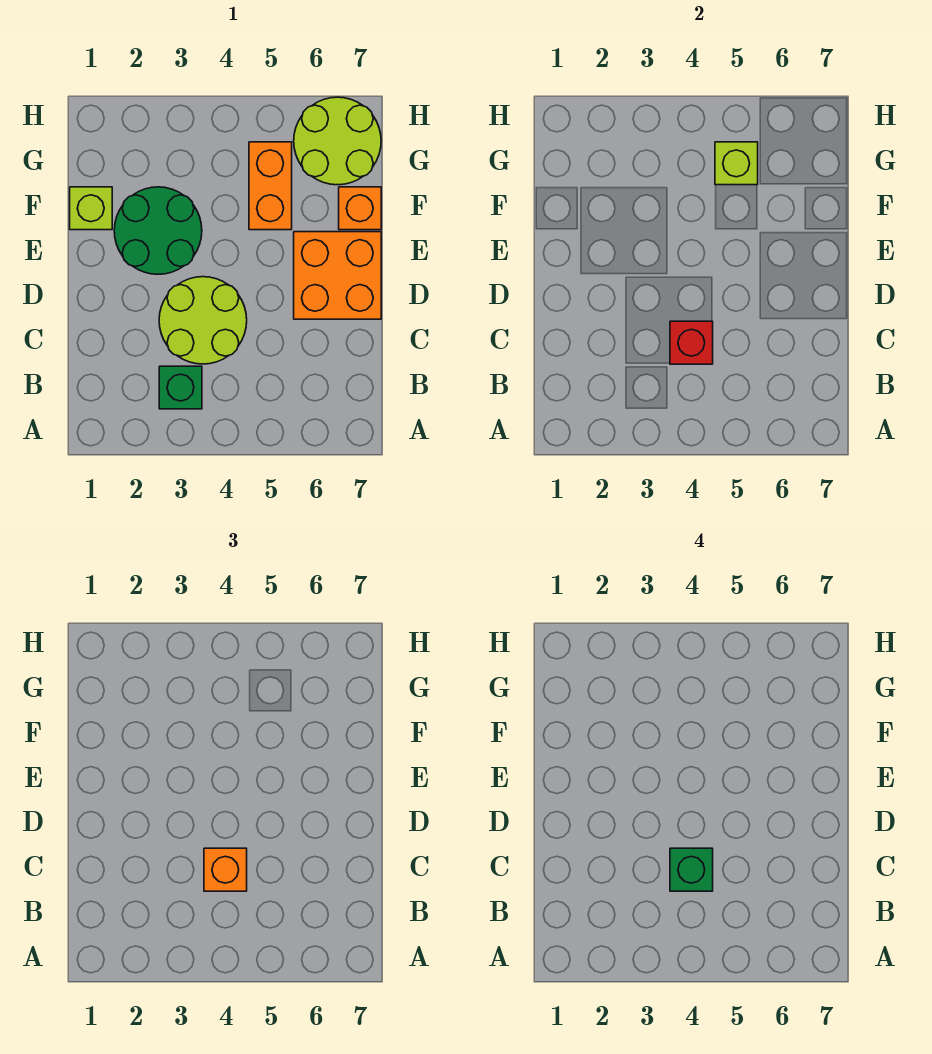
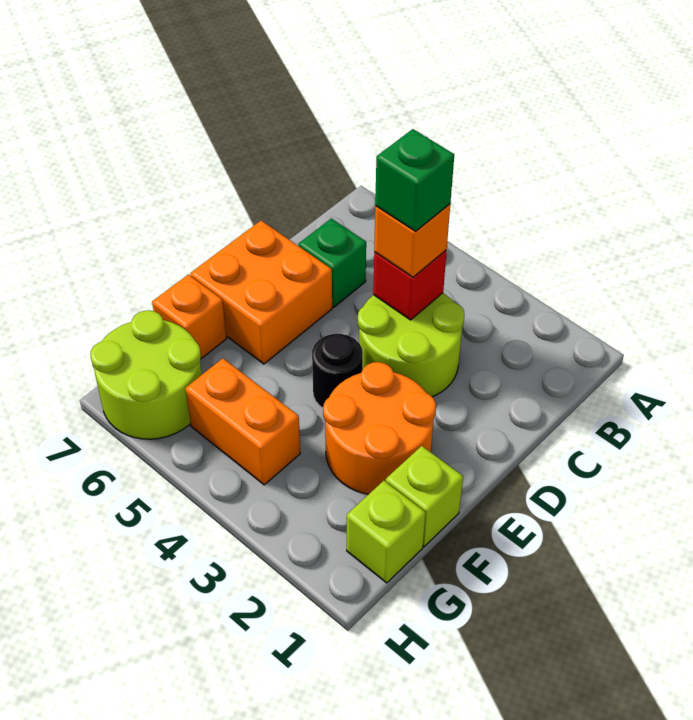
green brick B3 level 1 -> green brick C6 level 1
green round brick E2:F3 level 1 -> orange round brick E2:F3 level 1
none -> black round brick E4 level 1
orange brick F5:G5 level 1 -> orange brick G4:G5 level 1
lime brick G5 level 2 -> lime brick G1 level 1

